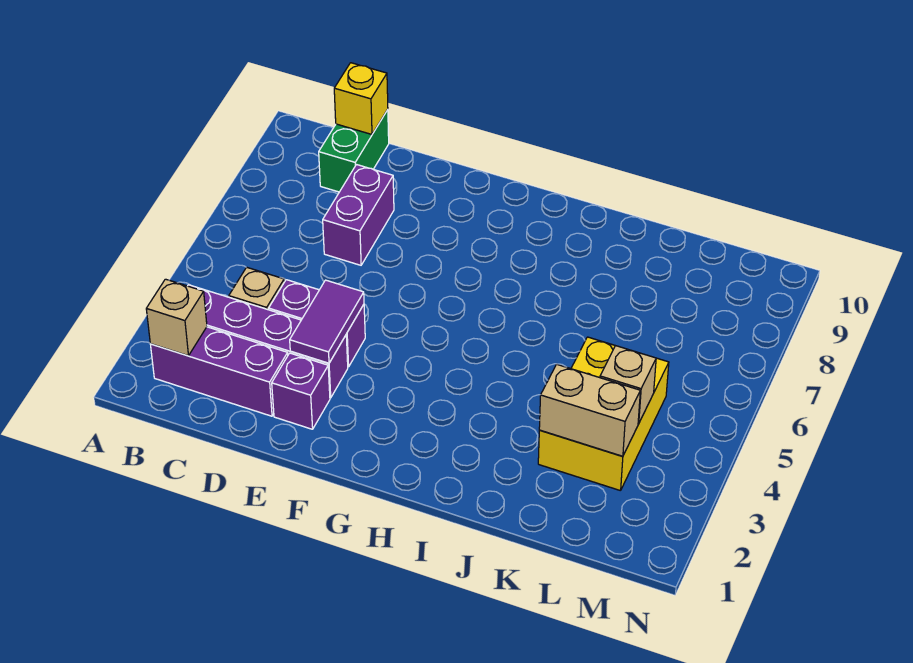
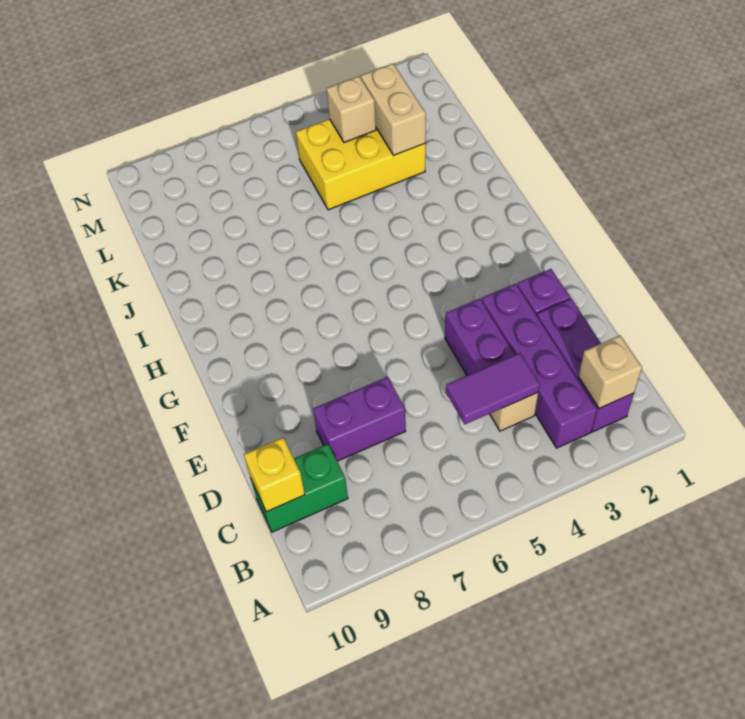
purple tile E3:E4 level 2 -> purple tile C4:C5 level 2

